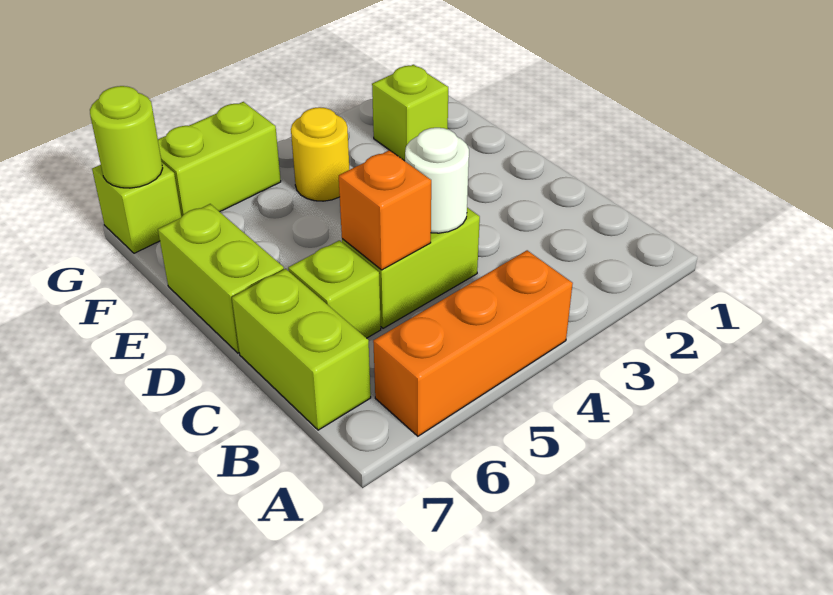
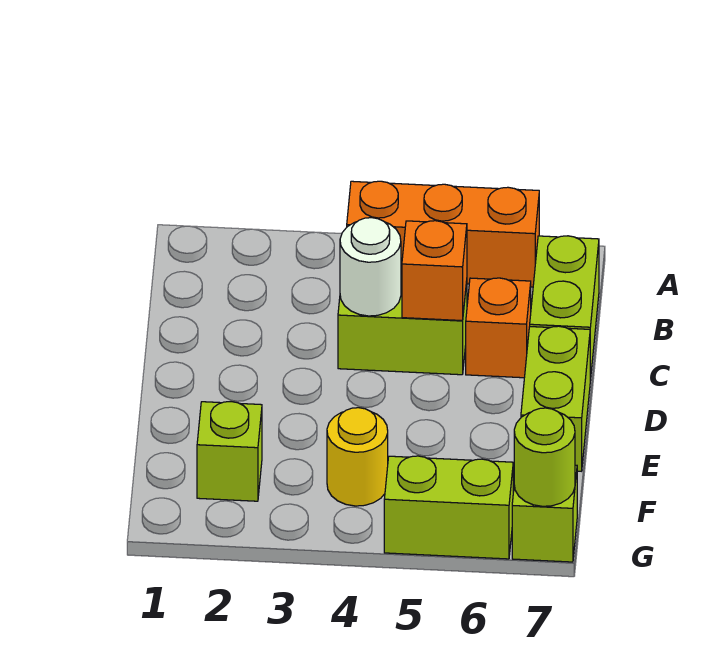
lime brick C6 level 1 -> orange brick C6 level 1

